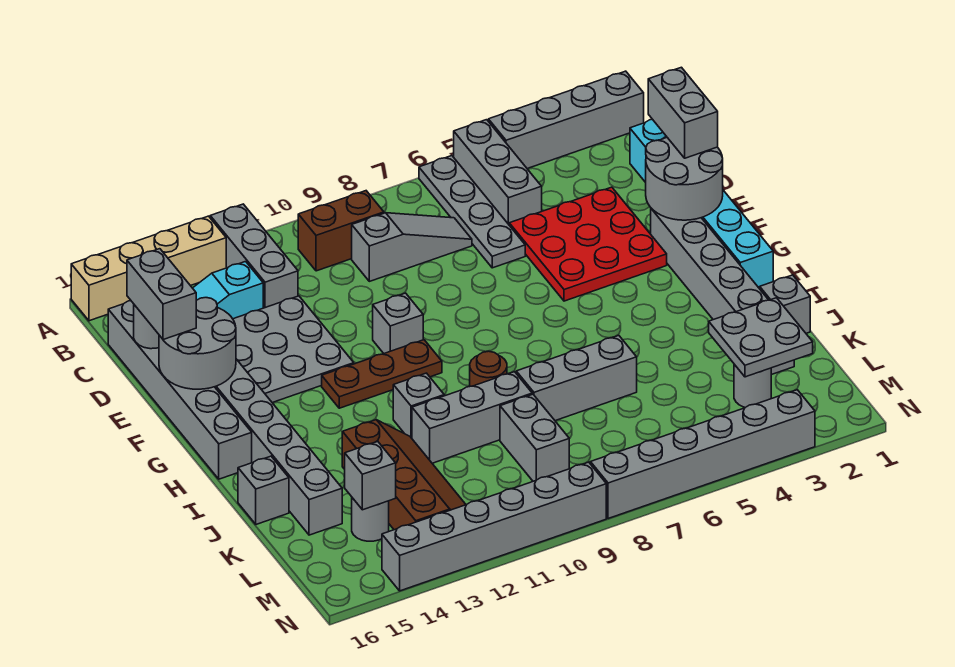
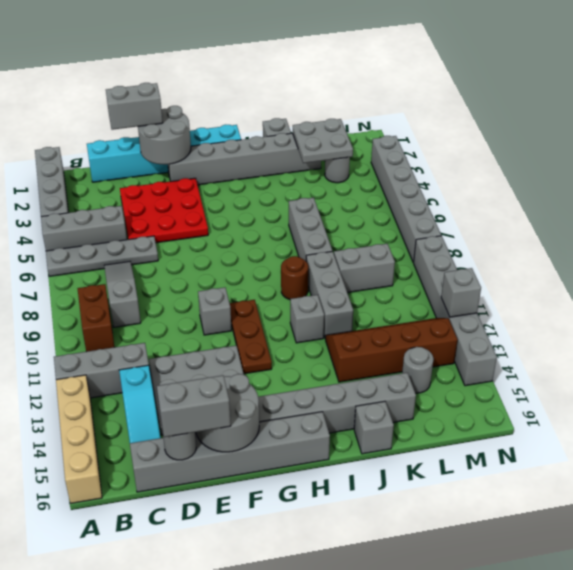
grey brick L14 level 2 -> grey brick N12 level 2

